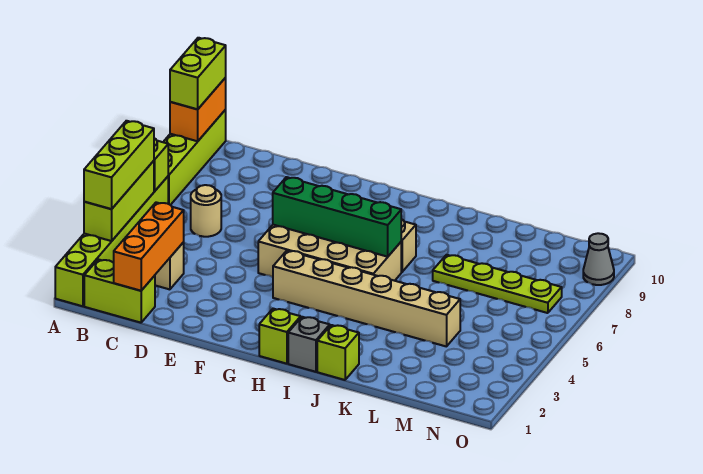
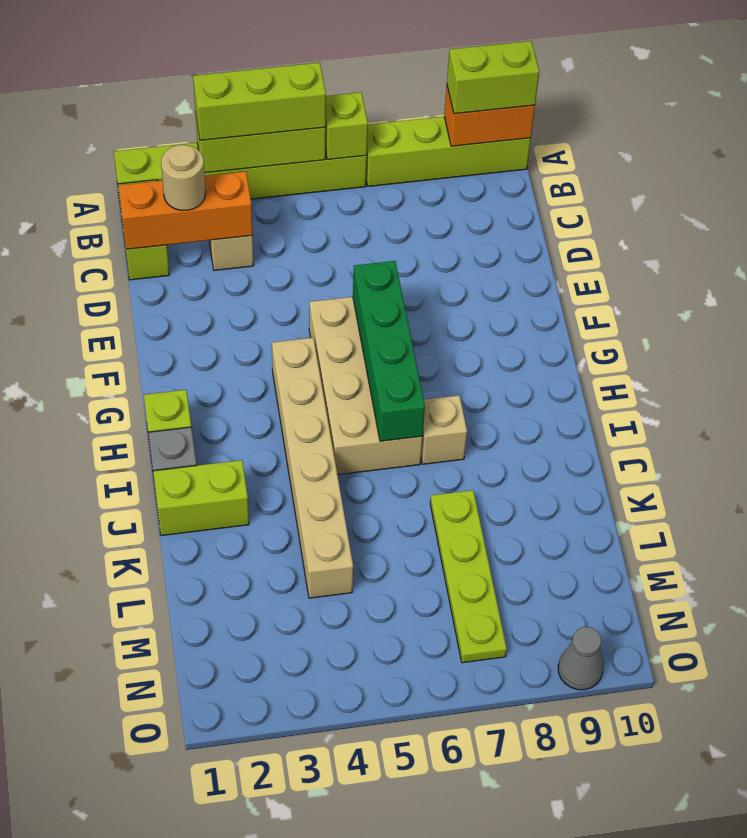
tan round brick C6 level 1 -> tan round brick C2 level 3
lime brick J1 level 1 -> lime brick J1:J2 level 1

